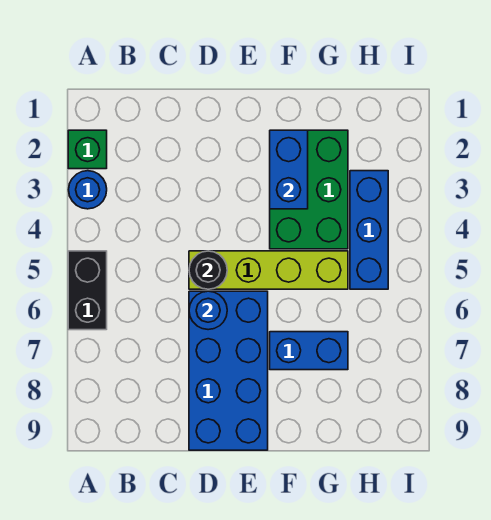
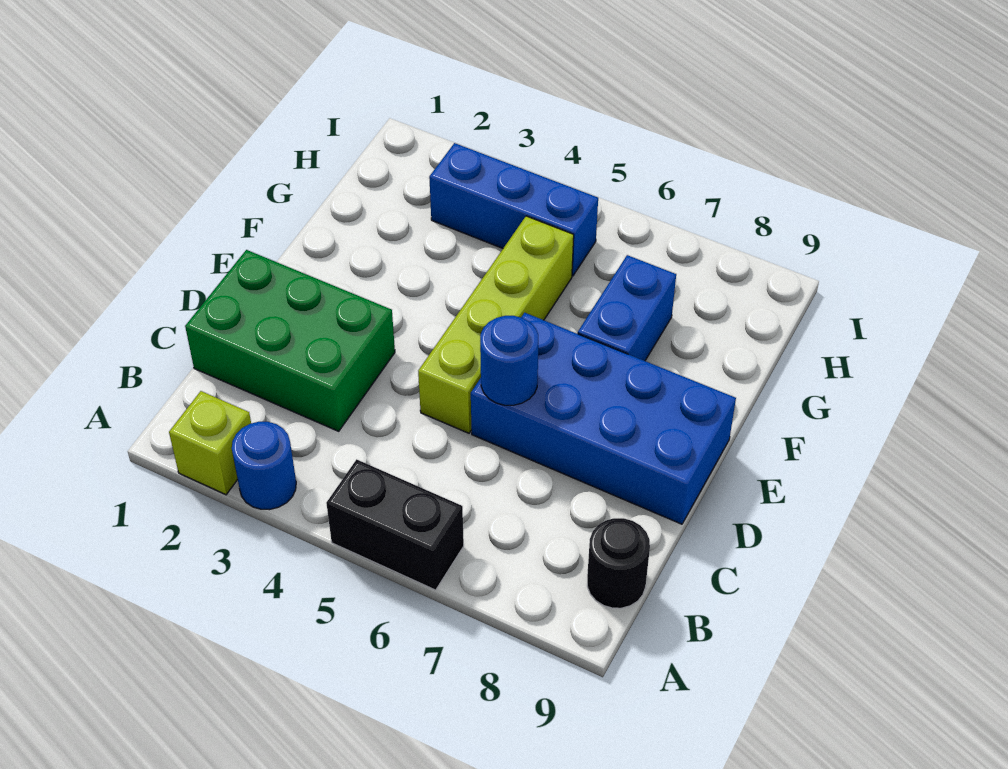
green brick A2 level 1 -> lime brick A2 level 1
black round brick D5 level 2 -> black round brick B9 level 1
green brick F2:G4 level 1 -> green brick C1:D3 level 1
blue brick F2:F3 level 2 -> none

